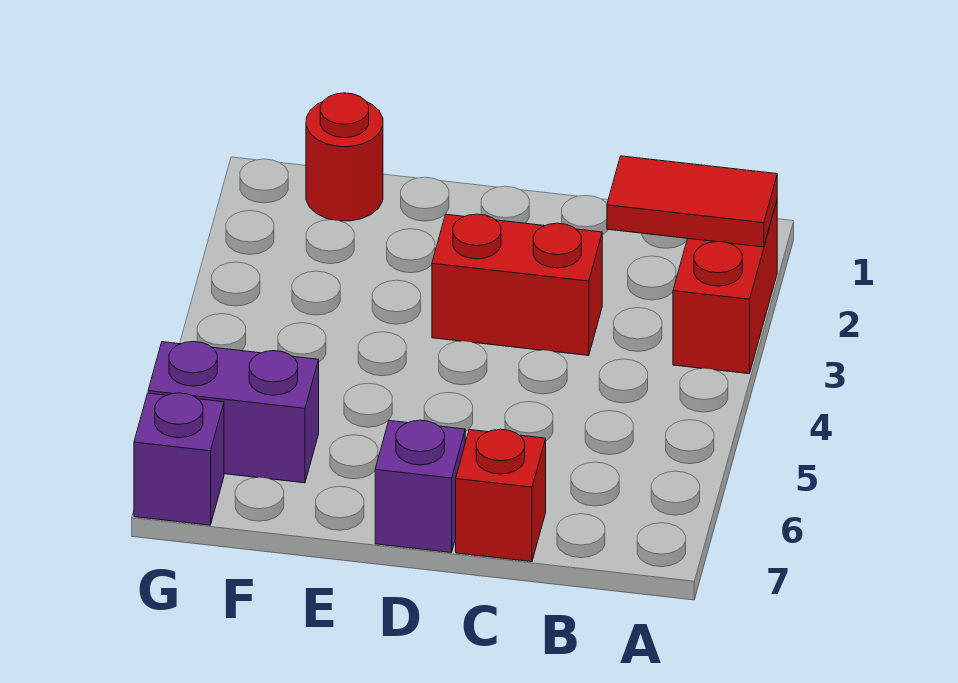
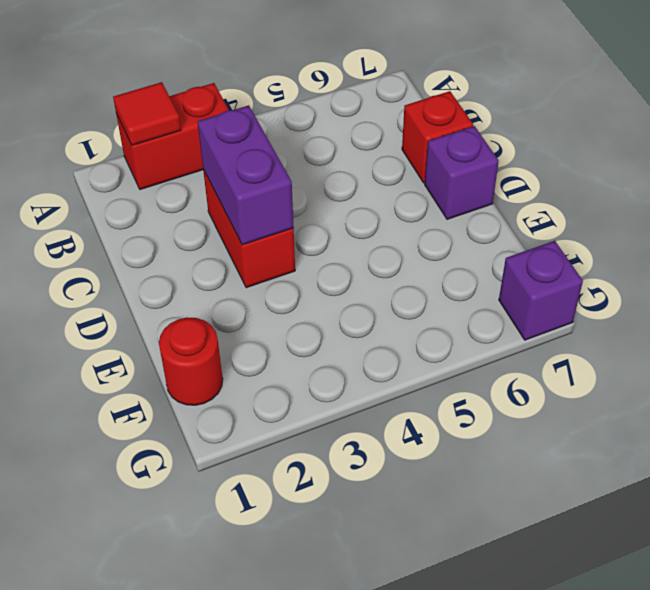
red tile A2:B2 level 2 -> red tile A2 level 2
purple brick F6:G6 level 1 -> purple brick C3:D3 level 2

